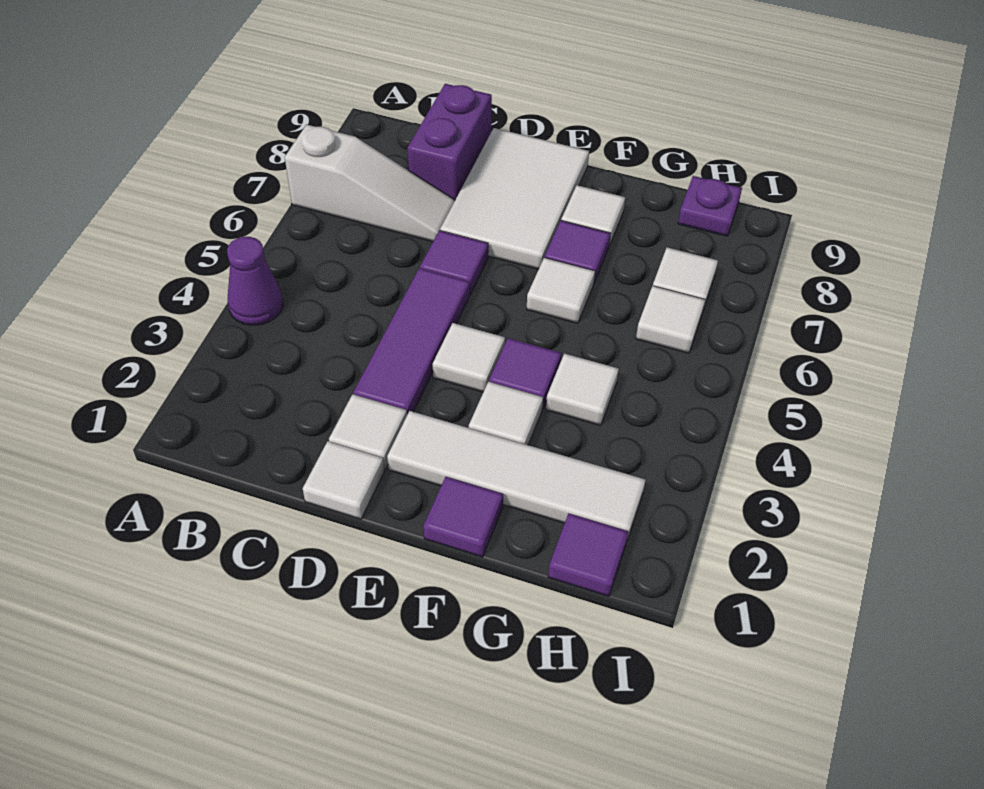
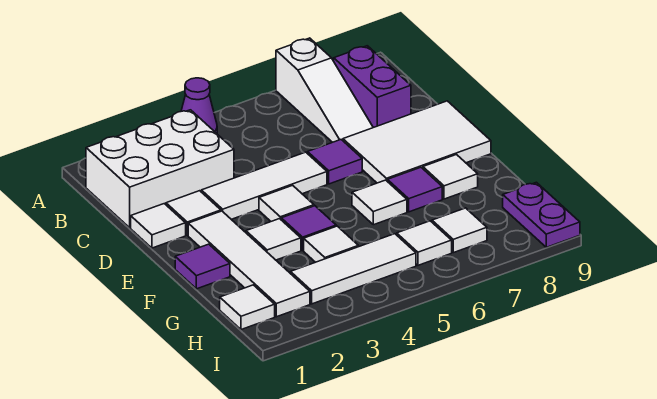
none -> white brick B1:C3 level 1
purple brick C8:C9 level 1 -> purple brick B8:C8 level 1
purple tile D3:D5 level 1 -> white tile D3:D5 level 1
purple tile H1 level 1 -> white tile H1 level 1
none -> white tile H3:H5 level 1
purple plate H9 level 1 -> purple plate H9:I9 level 1

